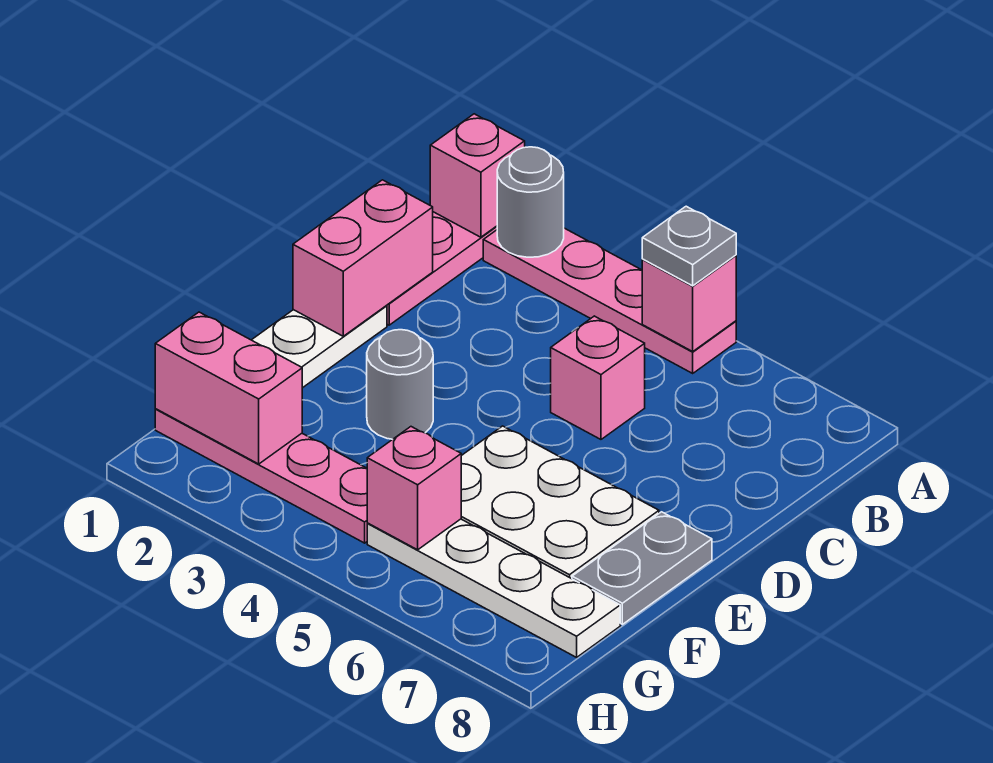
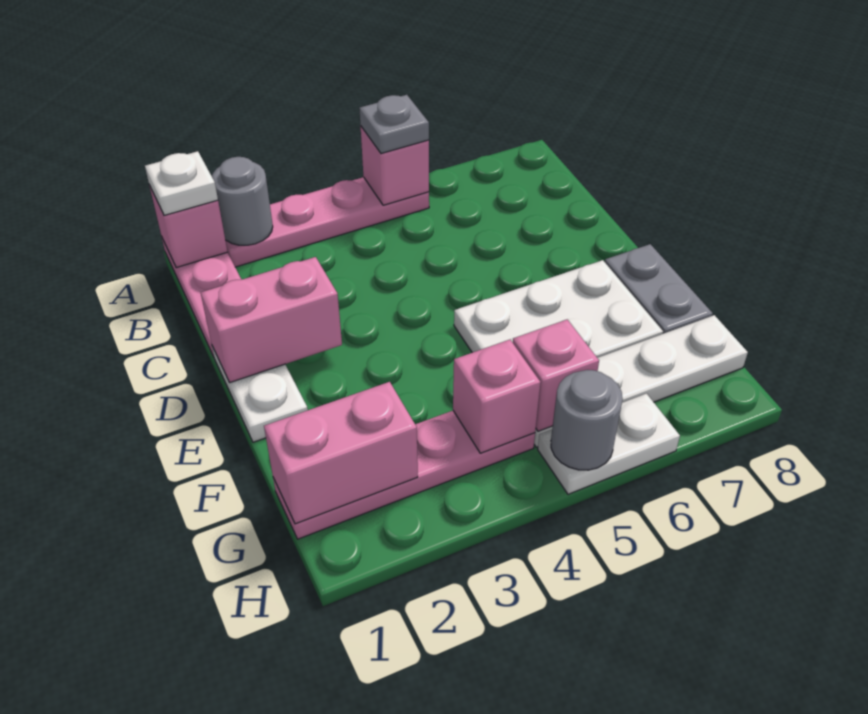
none -> white plate A1 level 3
pink brick C1:D1 level 2 -> pink brick D1:D2 level 2
pink brick C5 level 1 -> pink brick G4 level 2
grey round brick E3 level 1 -> grey round brick H5 level 2
none -> white plate H5:H6 level 1

